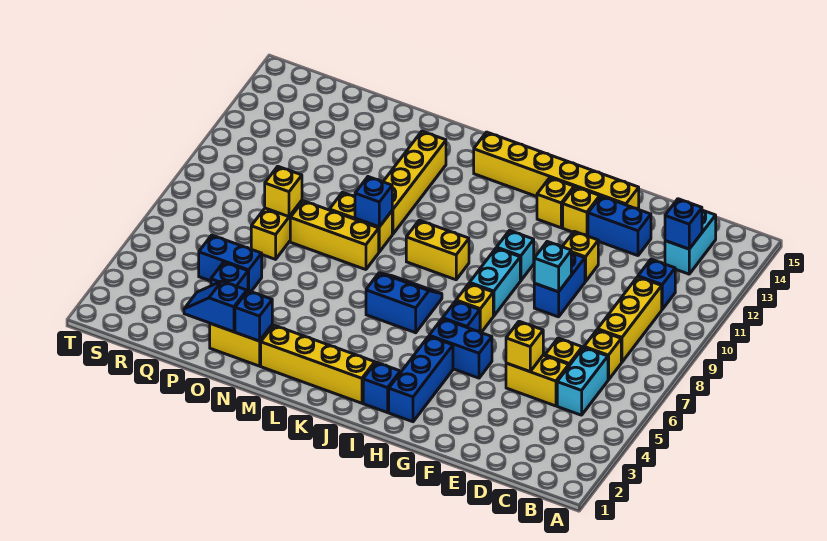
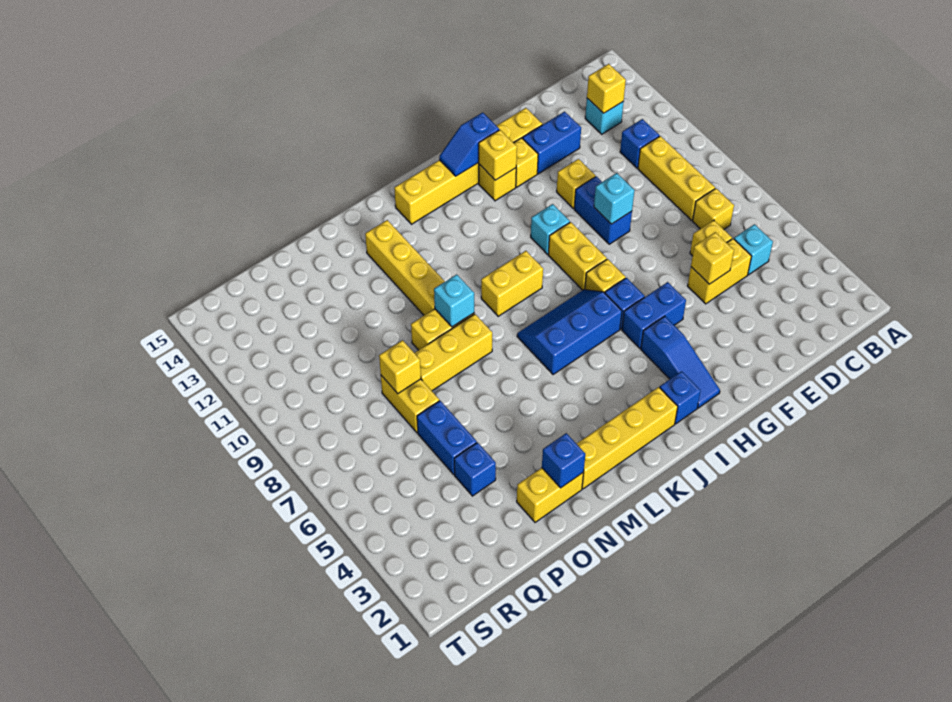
cyan brick C5:C6 level 1 -> cyan brick C5 level 1
cyan brick C13:C14 level 1 -> cyan brick C13 level 1
blue brick C13 level 2 -> yellow brick C13 level 2
blue brick H2:H4 level 1 -> blue slope H2:H4 level 1 top 4
cyan brick H8:H9 level 1 -> yellow brick H8:H9 level 1
none -> yellow brick H13 level 2
blue slope J6:K7 level 1 top 6 -> blue slope I6:K7 level 1 top 6
blue brick M9 level 2 -> cyan brick M9 level 2
blue slope O2:P2 level 2 top O -> blue slope H14:I14 level 2 top H
blue brick P5:Q5 level 1 -> blue brick P5:P6 level 1

